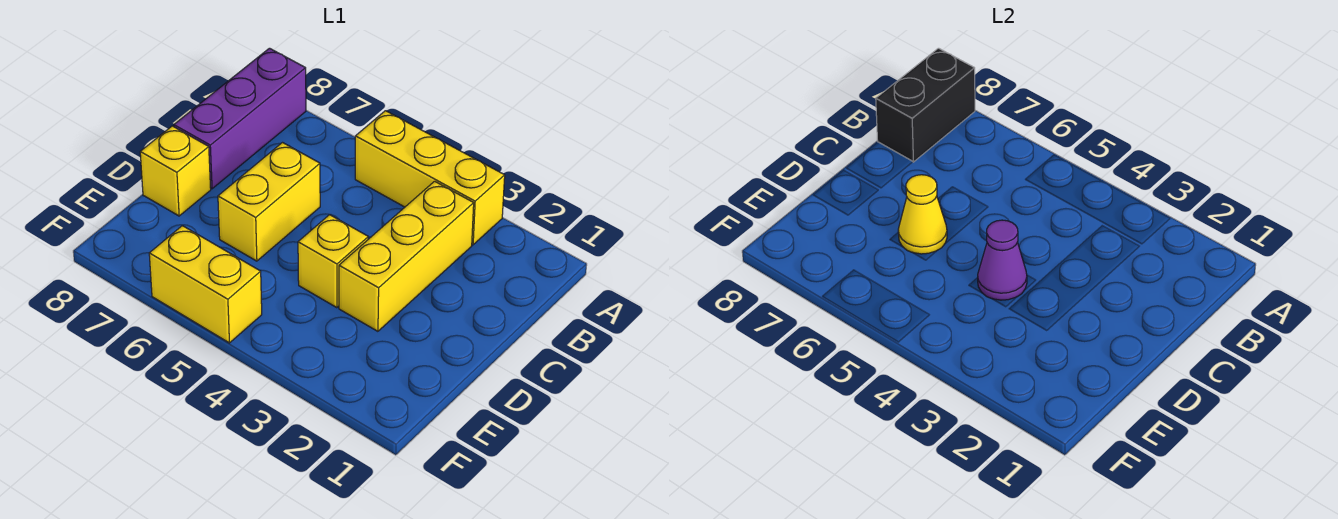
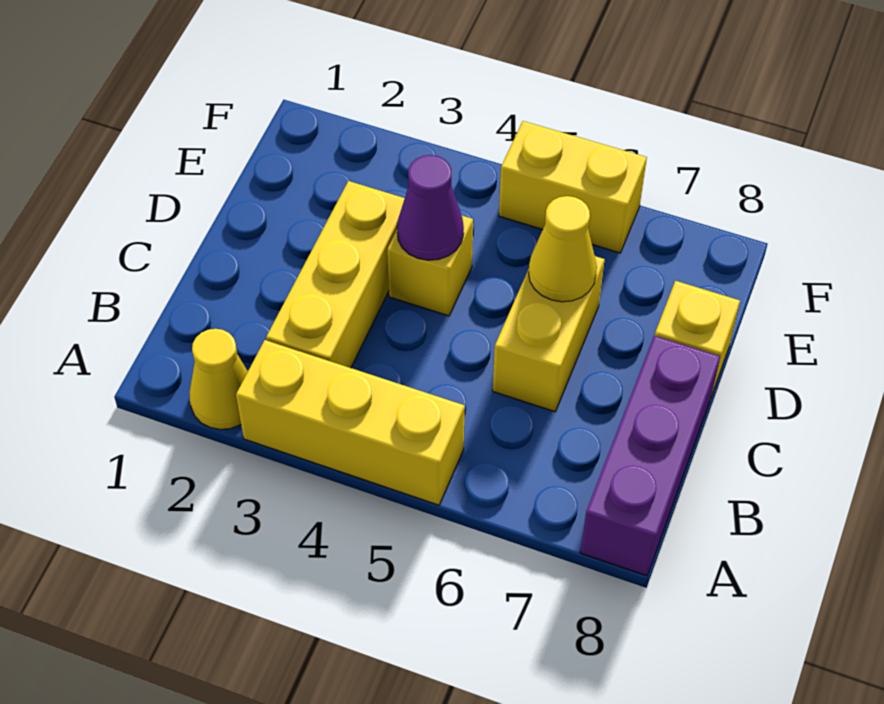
none -> yellow cone A2 level 1
black brick A8:B8 level 2 -> none

